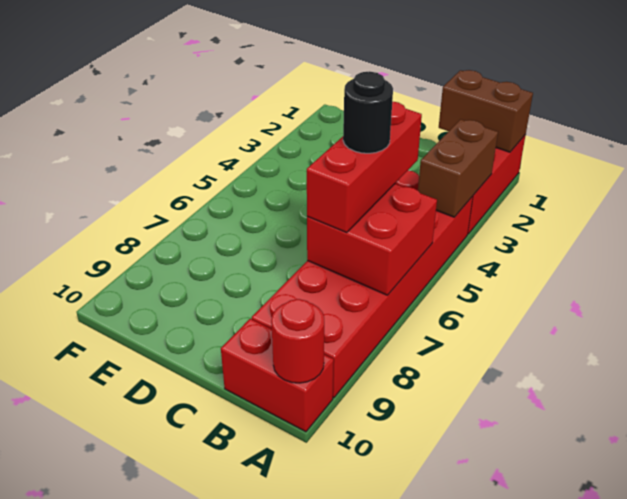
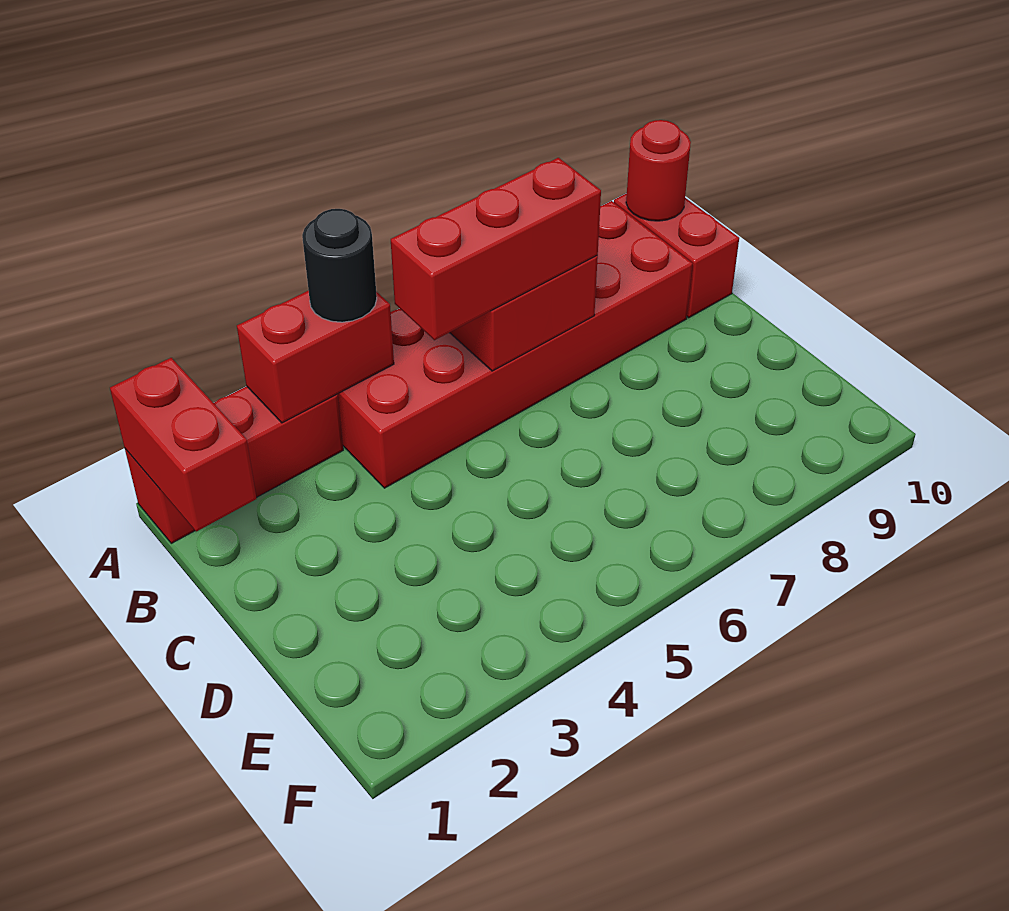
brown brick A1:B1 level 2 -> red brick A1:B1 level 2
brown brick A3:A4 level 2 -> red brick A3:A4 level 2
black round brick B6 level 4 -> black round brick A4 level 3

